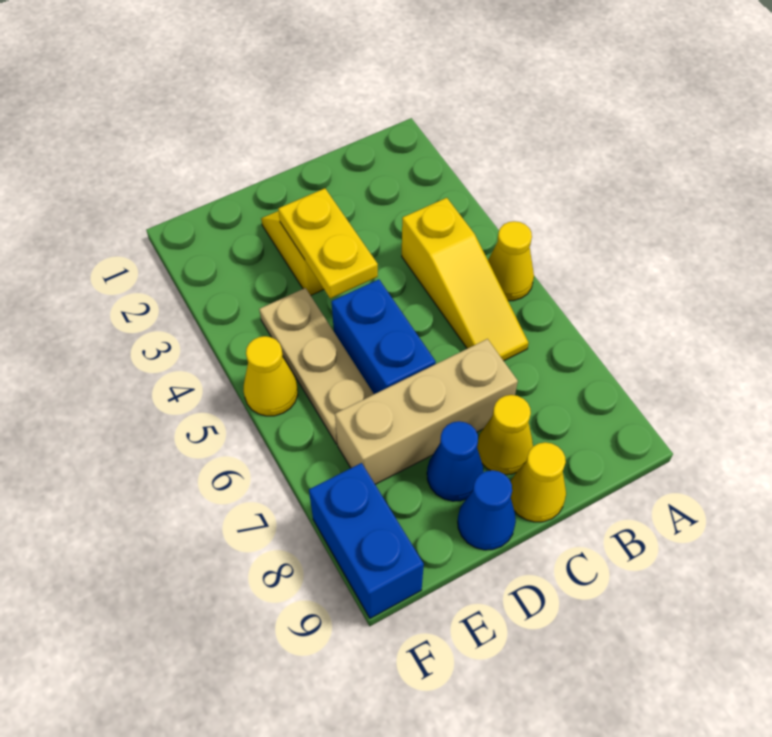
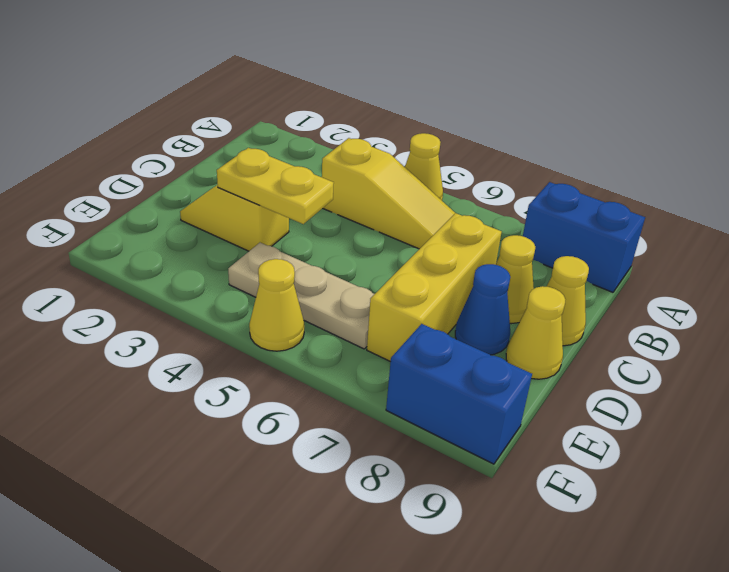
tan brick C7:E7 level 1 -> yellow brick C7:E7 level 1
blue brick D5:D6 level 1 -> blue brick A8:A9 level 1
blue cone D9 level 1 -> yellow cone D9 level 1

